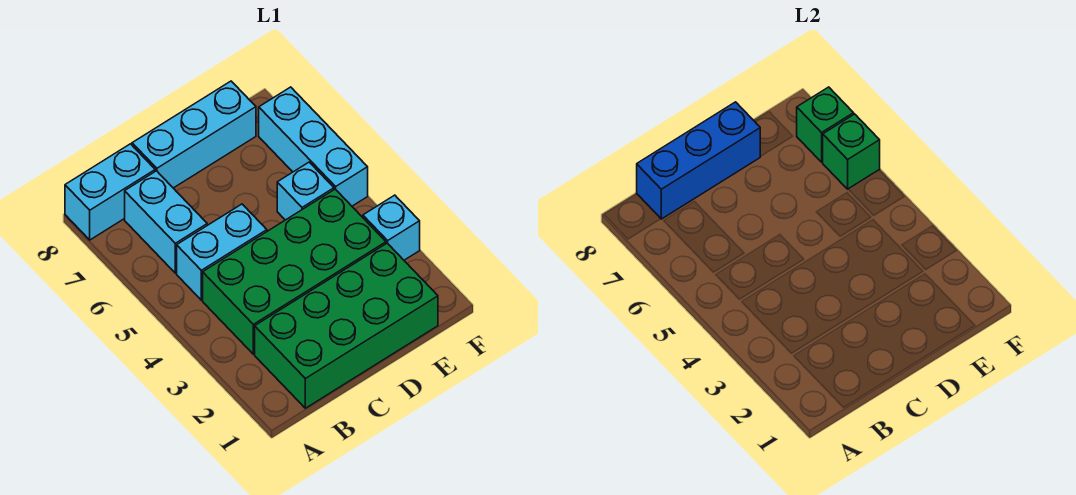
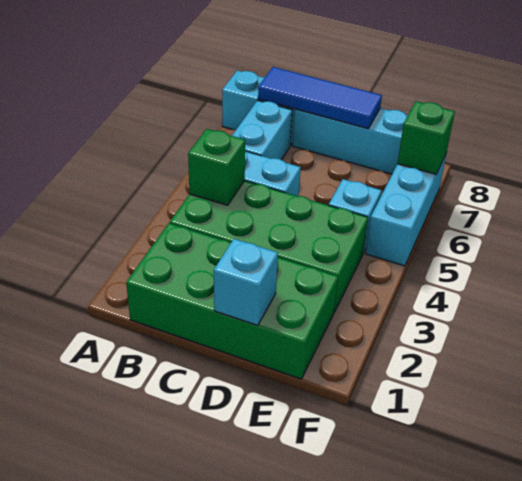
blue brick B8:D8 level 2 -> blue tile B8:D8 level 2
cyan brick F3 level 1 -> cyan brick D1 level 2
green brick F6 level 2 -> green brick B4 level 2

